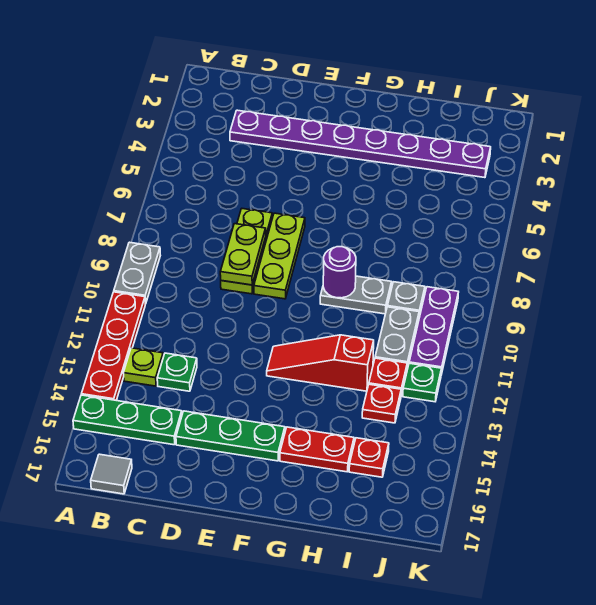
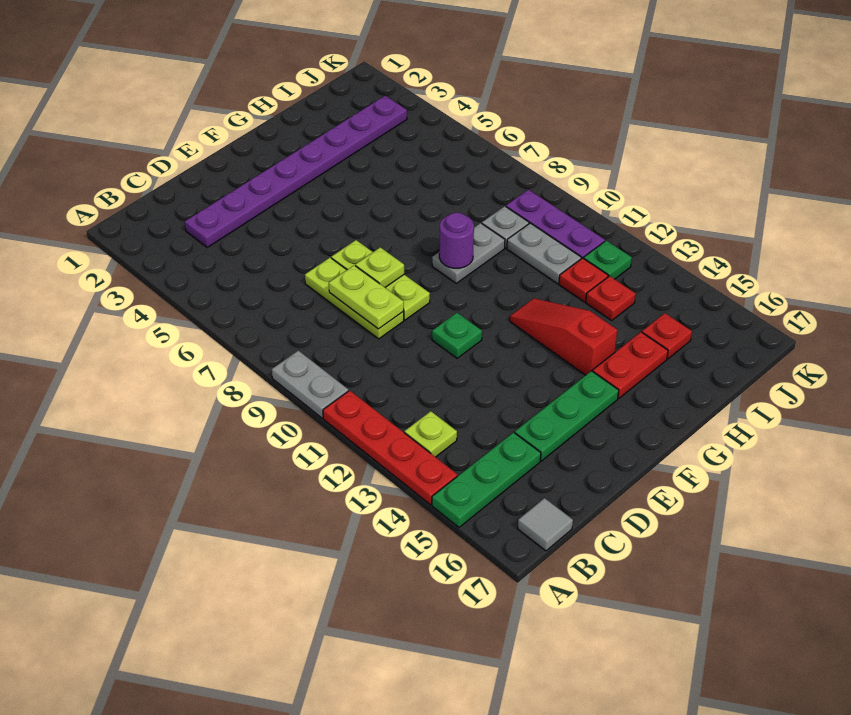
green plate C13 level 1 -> green plate E11 level 1
none -> lime plate E8 level 2
red slope F12:H12 level 1 top H -> red slope G12:G14 level 1 top 14

